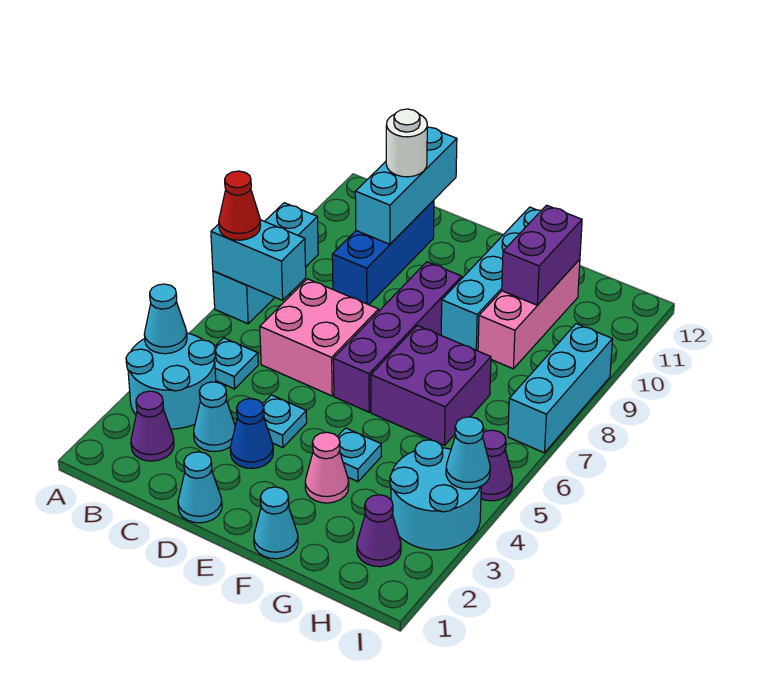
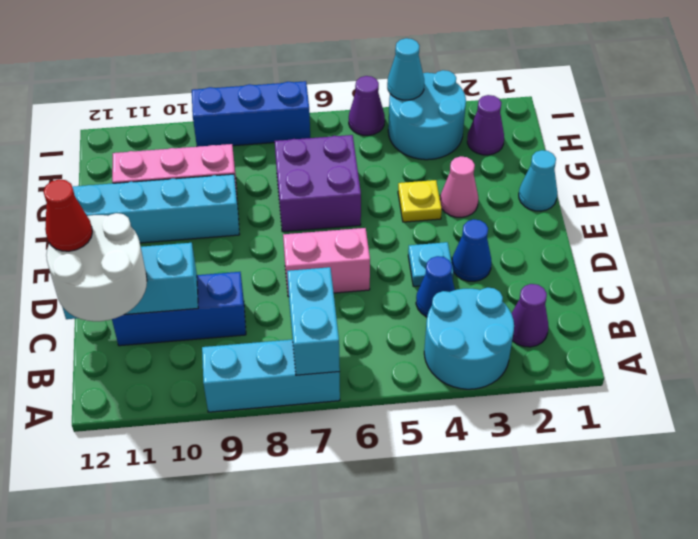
cyan cone A4 level 2 -> none
red cone A7 level 3 -> red cone C12 level 4
cyan plate B5 level 1 -> none
cyan cone C3 level 1 -> none
none -> blue cone C4 level 1
pink brick C6:D7 level 1 -> pink brick D6:D7 level 1
white round brick C11 level 3 -> white round brick B11:C12 level 3
cyan cone D1 level 1 -> none
purple brick E6:E9 level 1 -> none
cyan plate F4 level 1 -> yellow plate F4 level 1
purple brick G10:G11 level 2 -> none
cyan brick I7:I9 level 1 -> blue brick I7:I9 level 1

